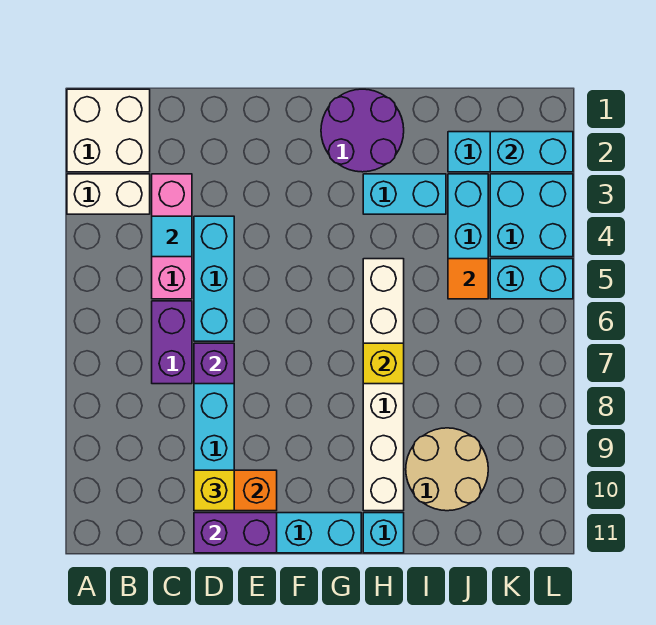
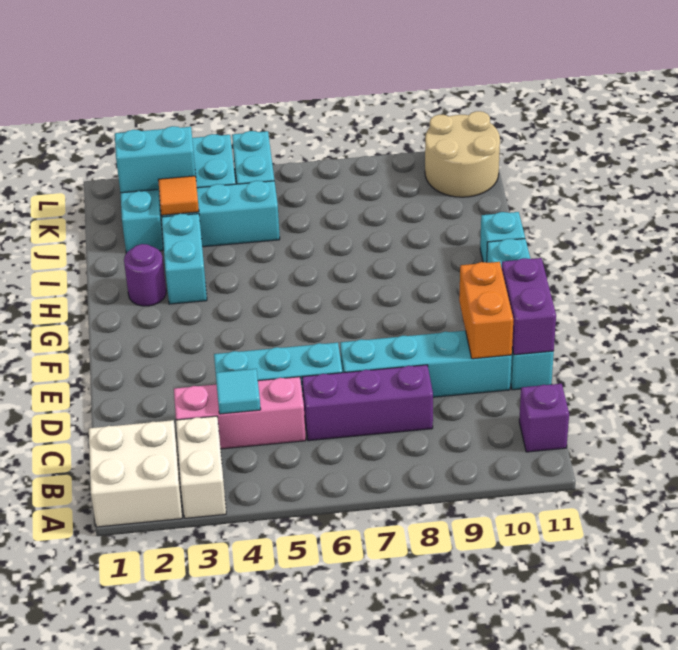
purple brick C6:C7 level 1 -> purple brick C6:C8 level 1
purple brick D7 level 2 -> purple brick B11 level 1
yellow brick D10 level 3 -> none
purple round brick G1:H2 level 1 -> purple round brick H2 level 1
white brick H5:H10 level 1 -> none
yellow brick H7 level 2 -> none
tan round brick I9:J10 level 1 -> tan round brick K10:L11 level 1
orange tile J5 level 2 -> orange tile J3 level 2
cyan brick K2:L2 level 2 -> cyan brick K2:K3 level 2

